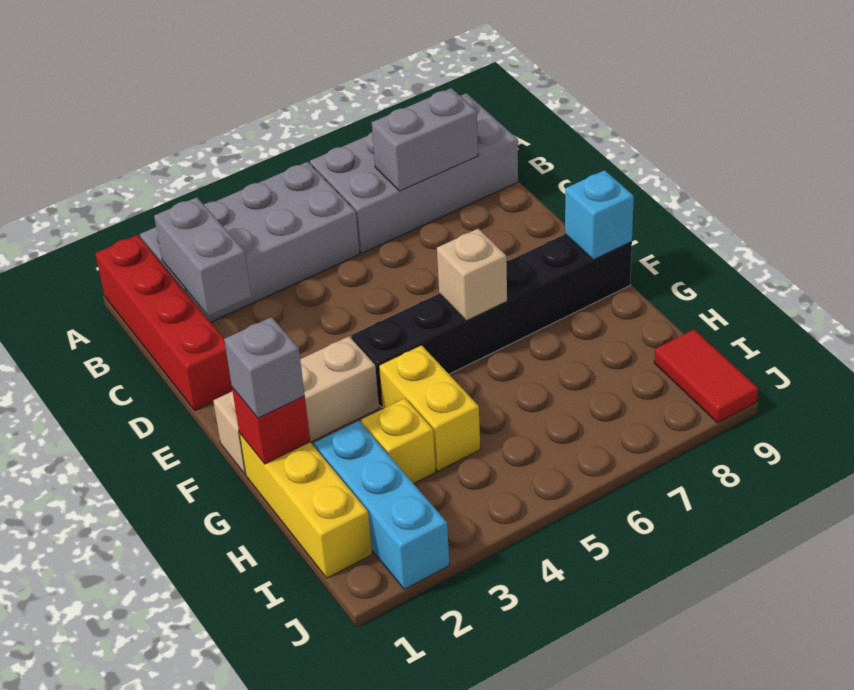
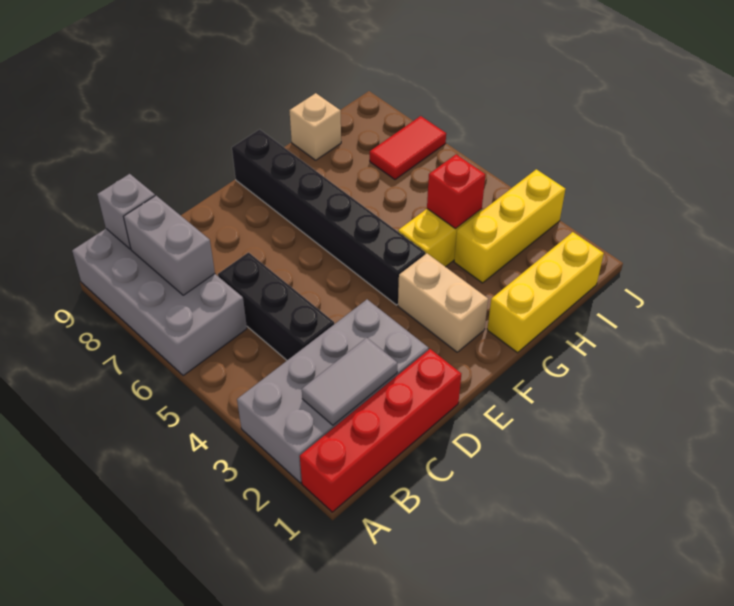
grey brick A2:B5 level 1 -> grey brick A2:D3 level 1
grey brick B2:C2 level 2 -> grey tile B2:C2 level 2
none -> black brick C4:C6 level 1
tan brick F1:F3 level 1 -> tan brick F2:F3 level 1
tan brick F6 level 2 -> tan brick H9 level 1
cyan brick F9 level 2 -> none
red brick G1 level 2 -> red brick H4 level 2
grey brick G1 level 3 -> grey brick B9 level 2
cyan brick H2:J2 level 1 -> none
yellow brick H3 level 1 -> yellow brick H3:J3 level 1
red tile I9:J9 level 1 -> red tile I7:J7 level 1

